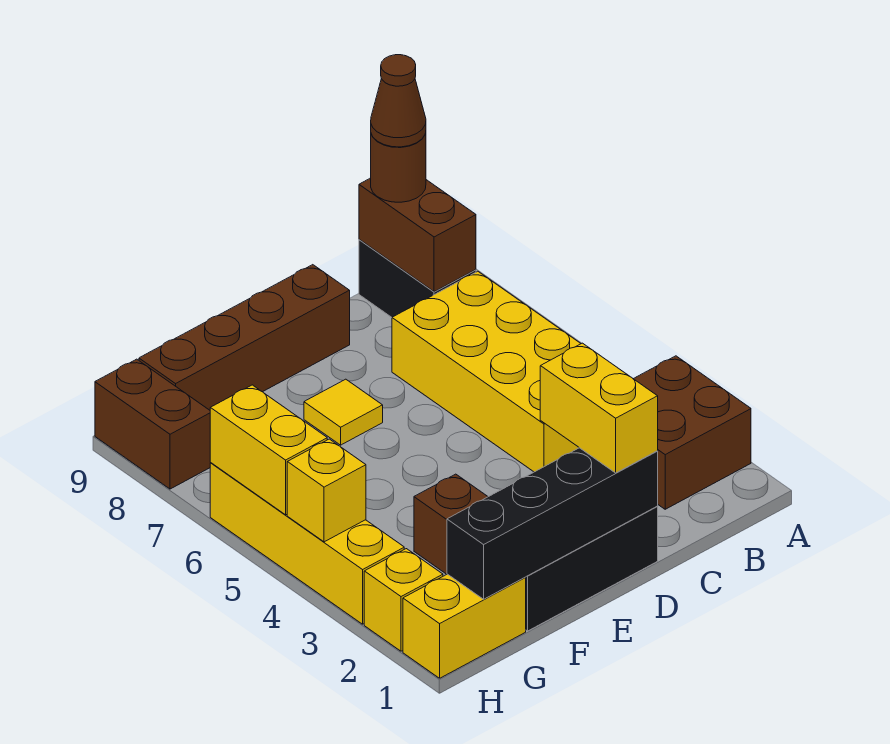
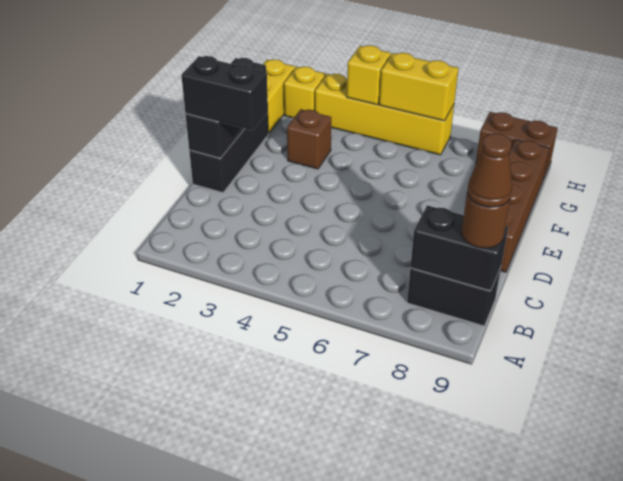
brown brick A2:B3 level 1 -> none
yellow brick B4:C7 level 1 -> none
brown brick B8:B9 level 2 -> black brick B8:B9 level 2
black brick D1:G1 level 2 -> black brick D1:F1 level 2
yellow brick D1:D2 level 3 -> black brick D1:D2 level 3
yellow tile E7 level 1 -> none

